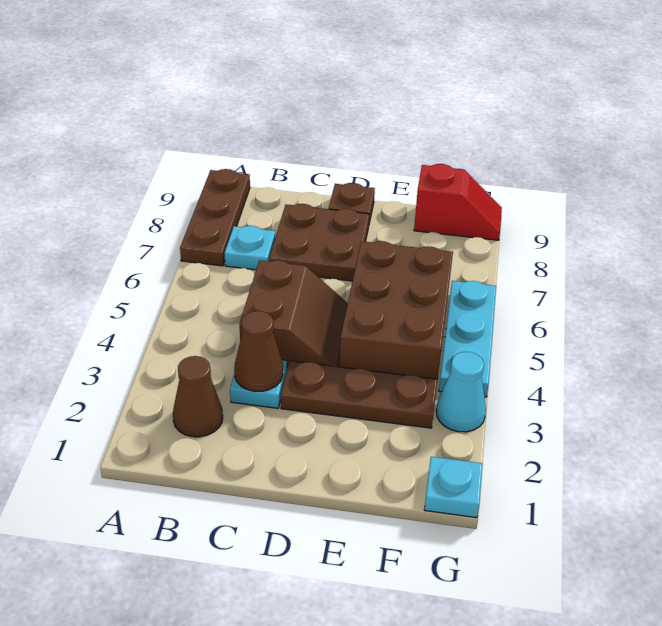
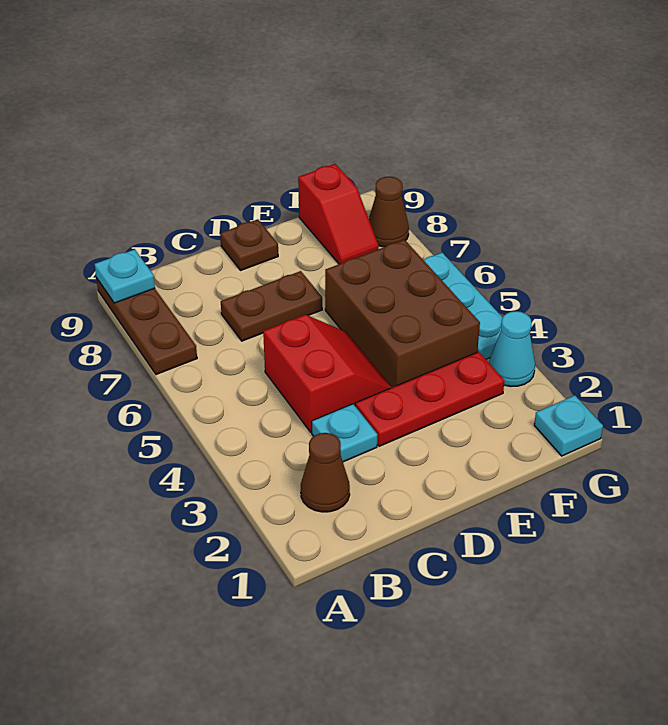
cyan plate B7 level 1 -> cyan plate A9 level 2
brown cone C3 level 2 -> brown cone G8 level 1
brown slope C4:D5 level 1 top C -> red slope C4:D5 level 1 top C
brown plate C7:D8 level 1 -> brown plate C7:D7 level 1
brown plate D3:F3 level 1 -> red plate D3:F3 level 1
red slope F9:G9 level 1 top F -> red slope F8:F9 level 1 top 9

